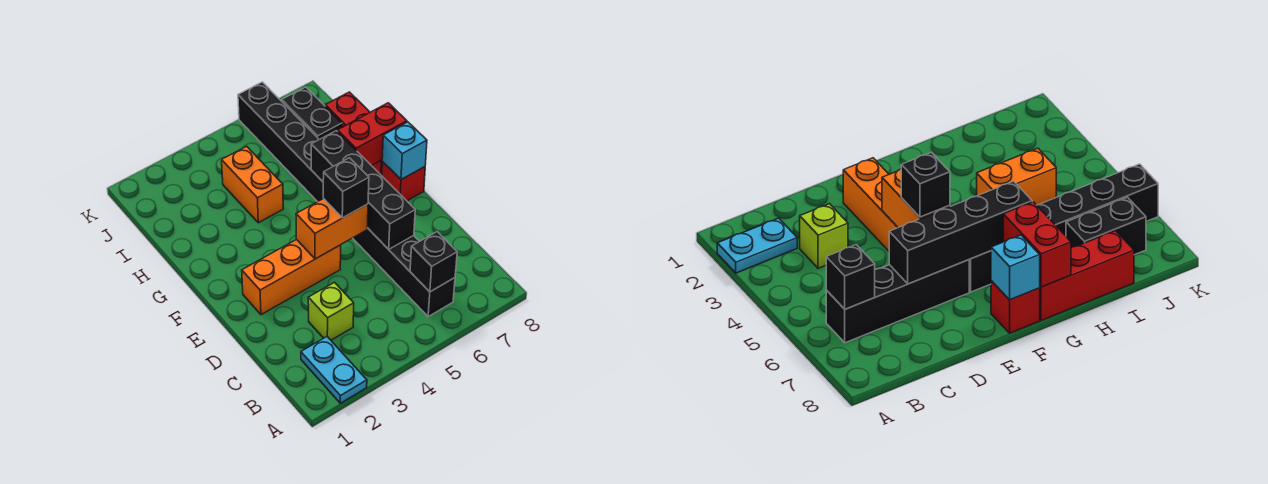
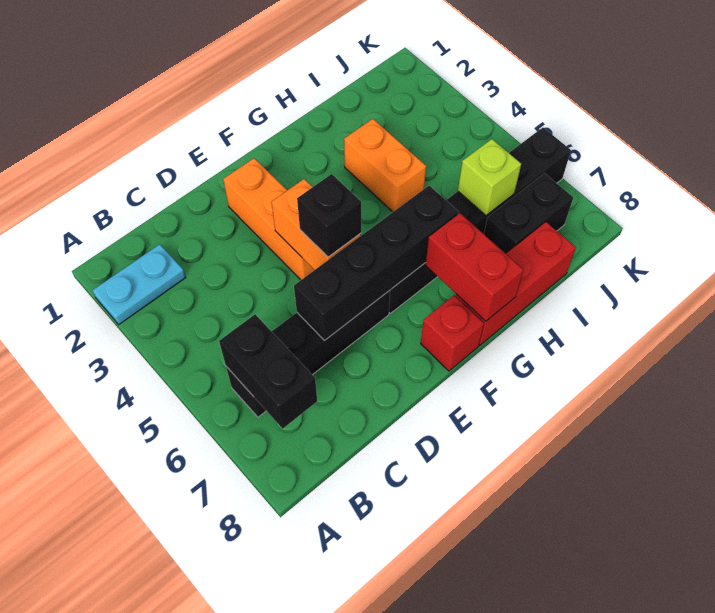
black brick B6 level 2 -> black brick B6:B7 level 2
lime brick C3 level 1 -> lime brick I6 level 2
cyan brick F8 level 2 -> none
orange brick H4:I4 level 1 -> orange brick H3:H4 level 1

